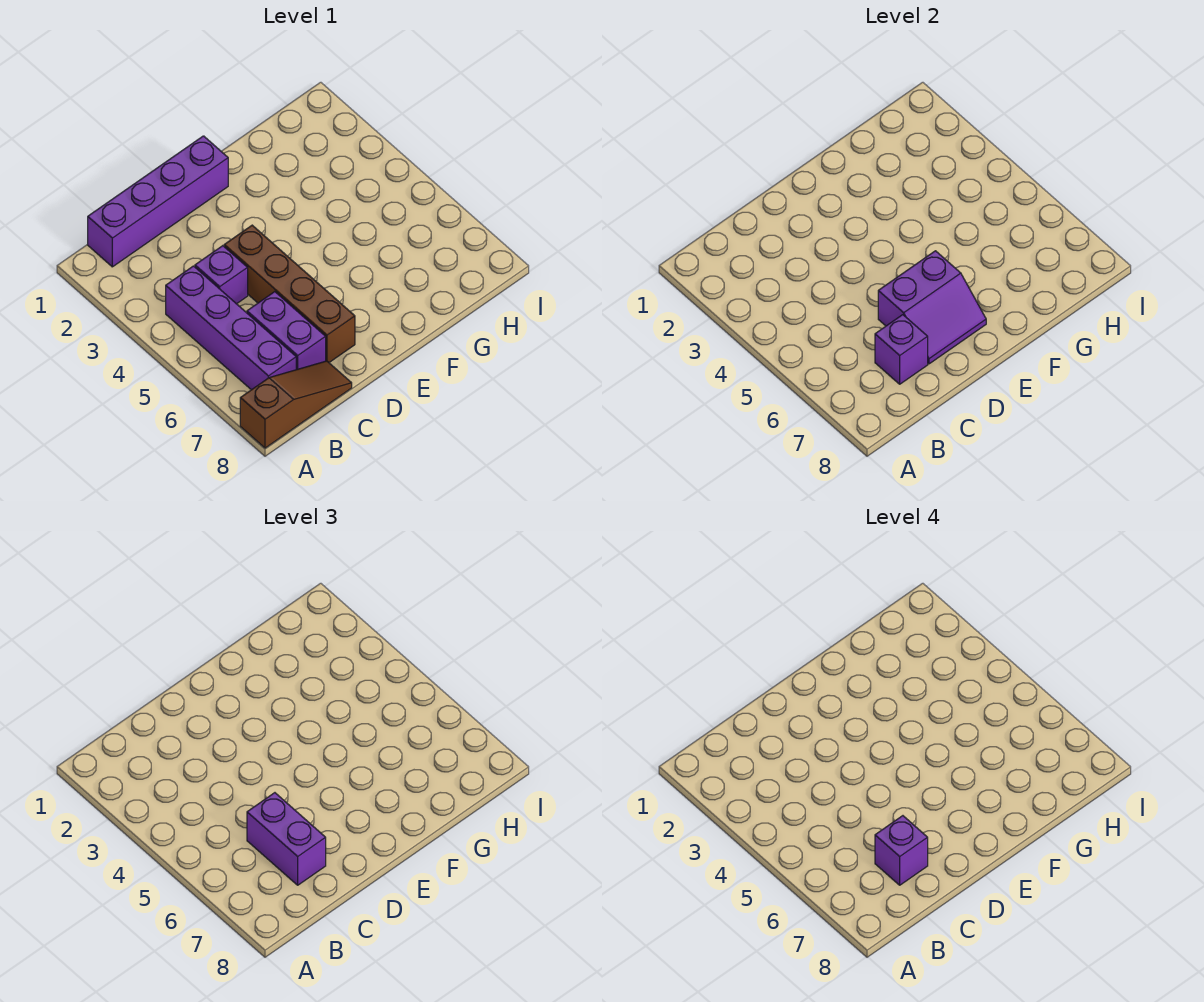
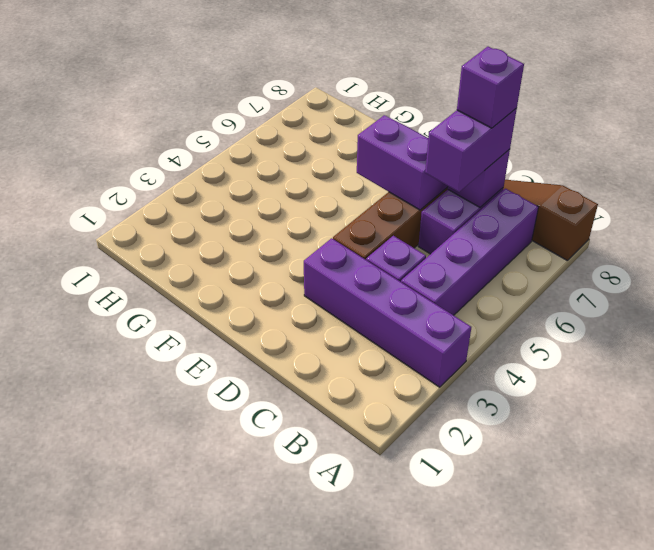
purple brick B1:E1 level 1 -> purple brick A3:D3 level 1

